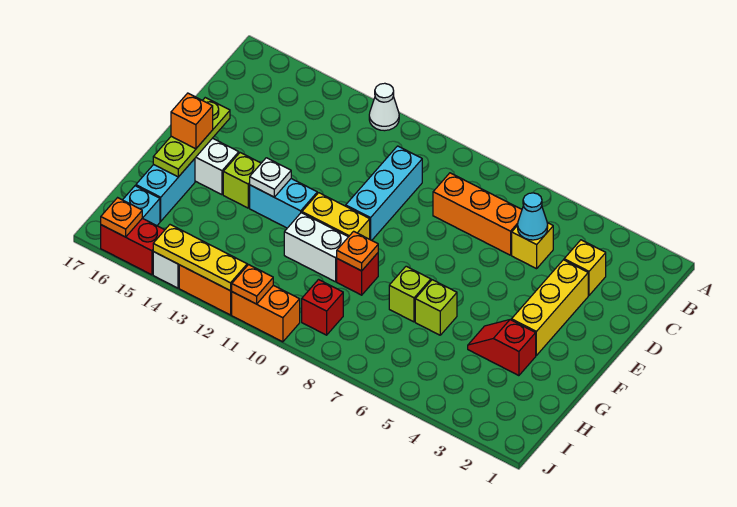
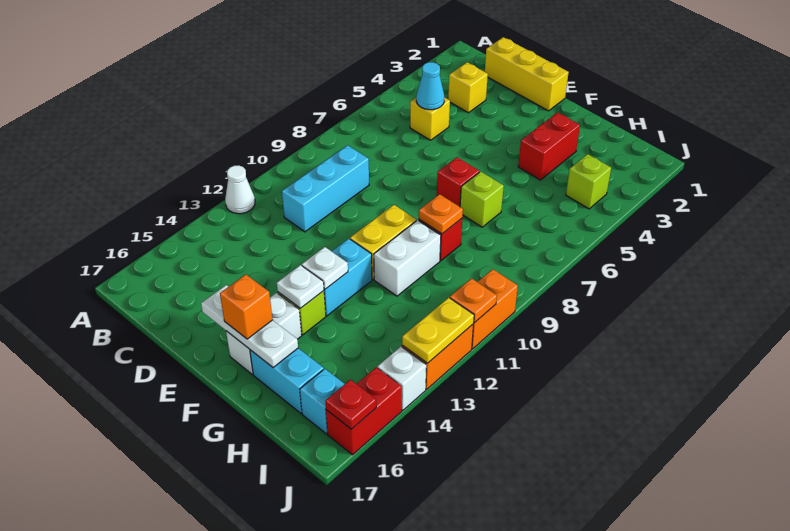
orange brick C6:C8 level 1 -> none
cyan brick C10:E10 level 1 -> cyan brick C9:C11 level 1
yellow brick D3:F3 level 1 -> yellow brick C1:E1 level 1
lime plate E16:G16 level 2 -> white plate E16:G16 level 2
none -> white plate F14 level 2
red slope G3:G4 level 1 top 3 -> red brick G3:G4 level 1
lime brick G6 level 1 -> lime brick I4 level 1
red brick I9 level 1 -> red brick F7 level 1
yellow plate J12:J14 level 2 -> yellow plate J12:J13 level 2
orange plate J16 level 2 -> red plate J16 level 2

